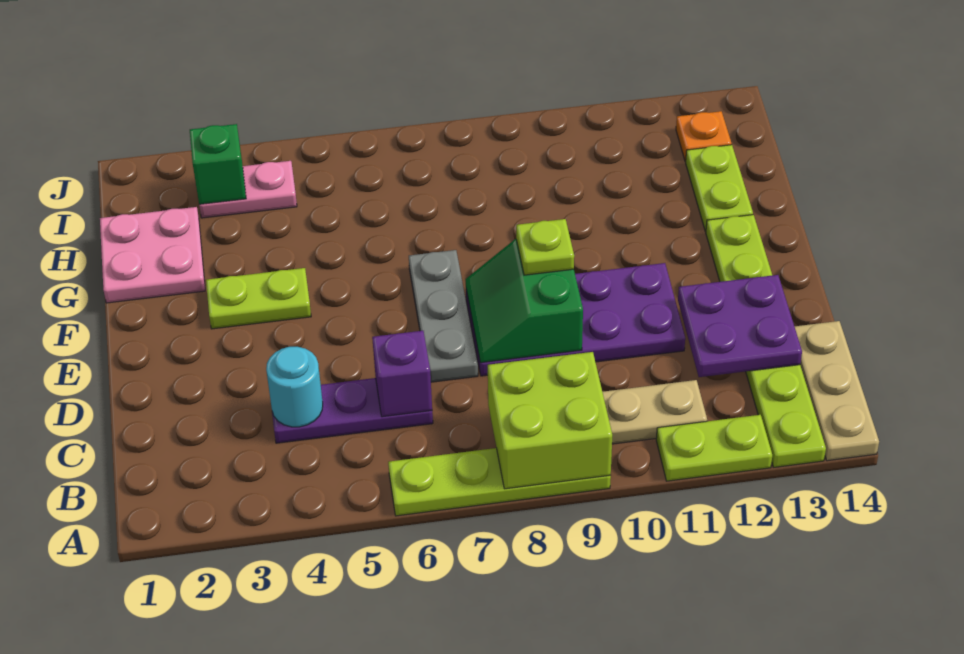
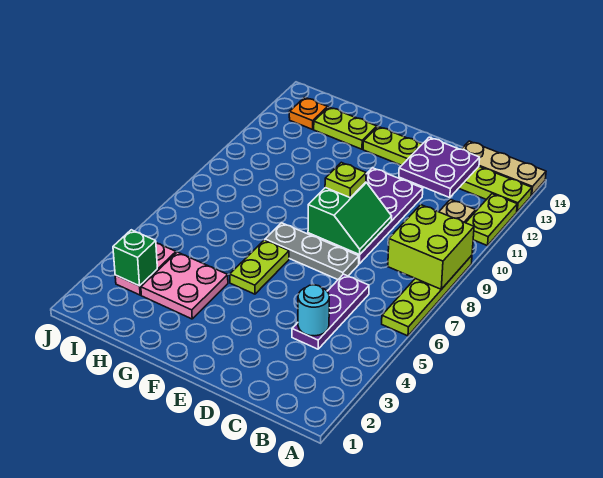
purple brick C6 level 2 -> none
green slope D8:E9 level 2 top 9 -> green slope D8:E9 level 2 top E
lime plate F3:F4 level 1 -> lime plate F5:F6 level 1
pink plate G1:H2 level 1 -> pink plate G3:H4 level 1

